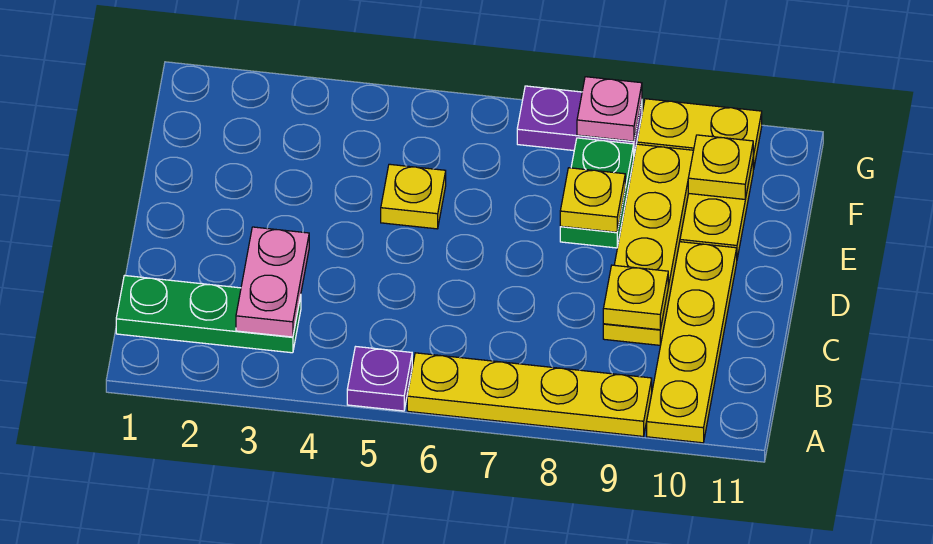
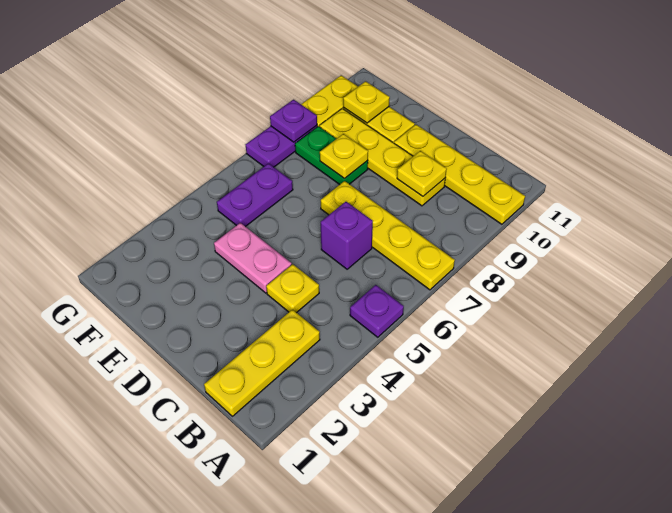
yellow plate A6:A9 level 1 -> yellow plate A7:D7 level 1
green plate B1:B3 level 1 -> yellow plate B1:B3 level 1
pink plate B3:C3 level 2 -> pink plate D4:E4 level 1
none -> purple brick C6 level 1
yellow plate E5 level 1 -> yellow plate C4 level 1
none -> purple plate F5:F6 level 1
pink plate G8 level 2 -> purple plate G8 level 2

